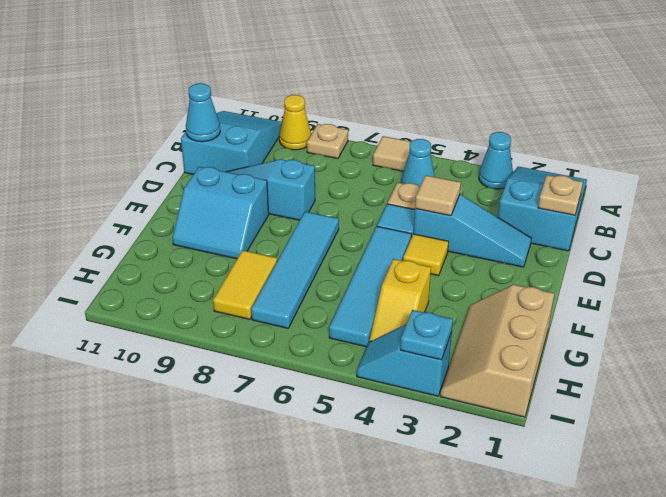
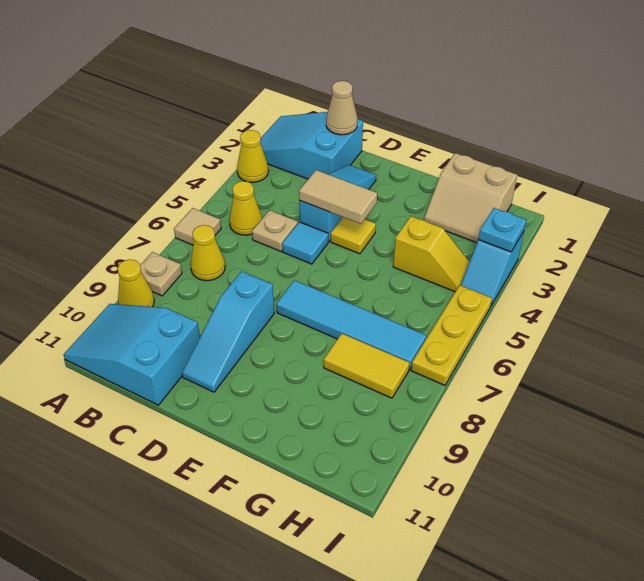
cyan cone A3 level 1 -> yellow cone A3 level 1
cyan cone B5 level 1 -> yellow cone B5 level 1
none -> yellow cone B7 level 1
tan plate C1 level 2 -> tan cone C1 level 2
cyan cone C11 level 2 -> none
tan tile D4 level 2 -> tan tile D4:E4 level 2
cyan tile E5:H5 level 1 -> none
cyan slope E9:F10 level 1 top E -> none
tan slope G1:I2 level 1 top 1 -> tan slope G1:H2 level 1 top 1
none -> yellow plate I5:I7 level 1

